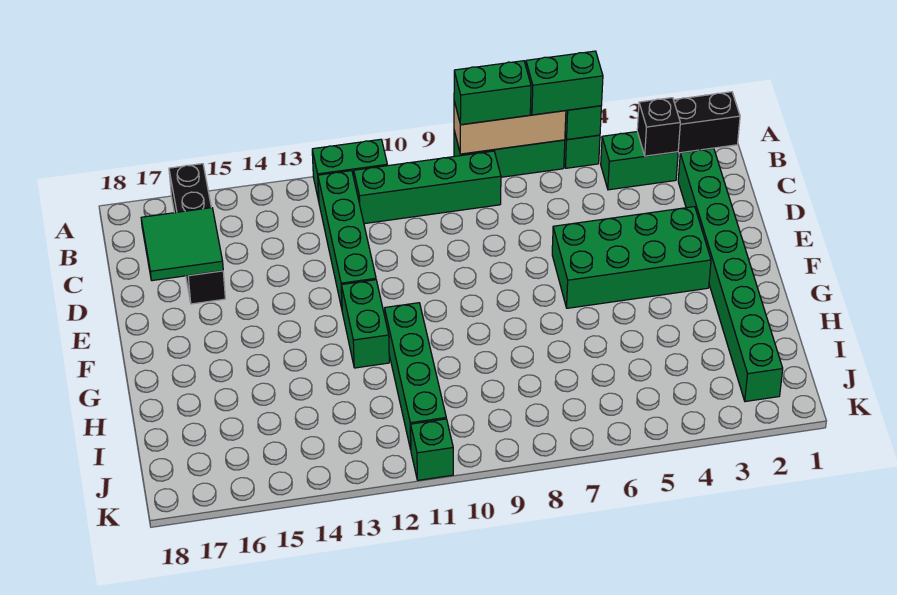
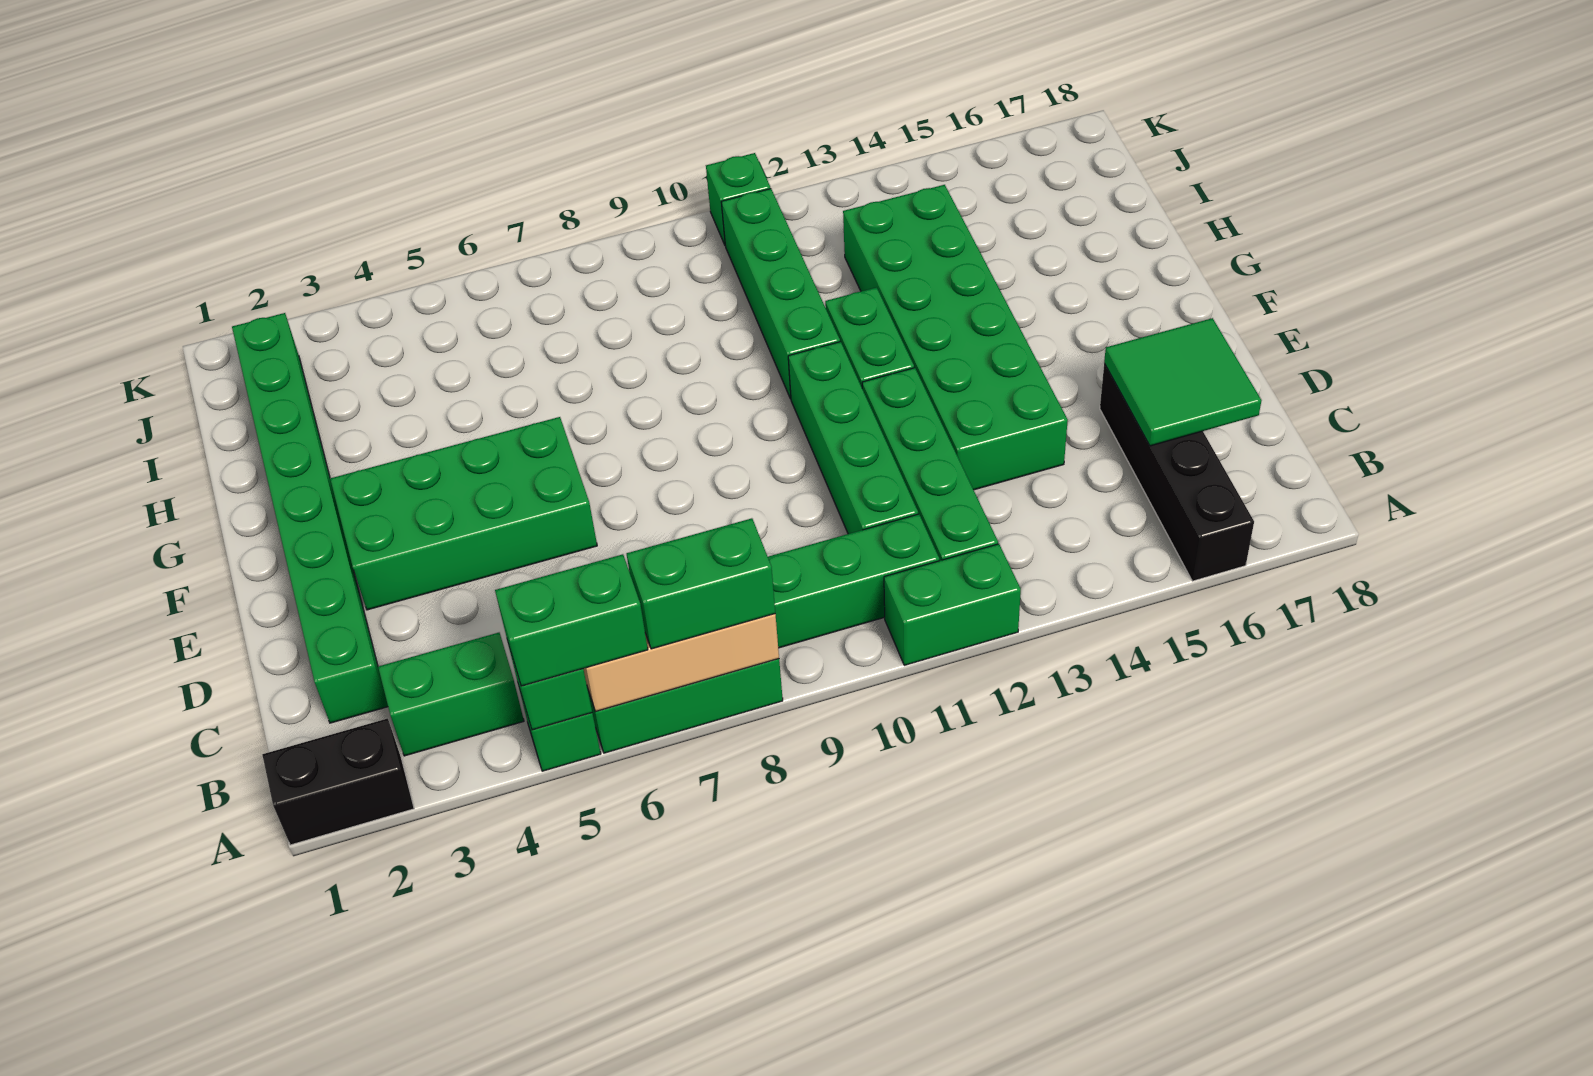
black brick B3 level 2 -> none
none -> green brick C11:F11 level 1
none -> green brick D13:I14 level 1

